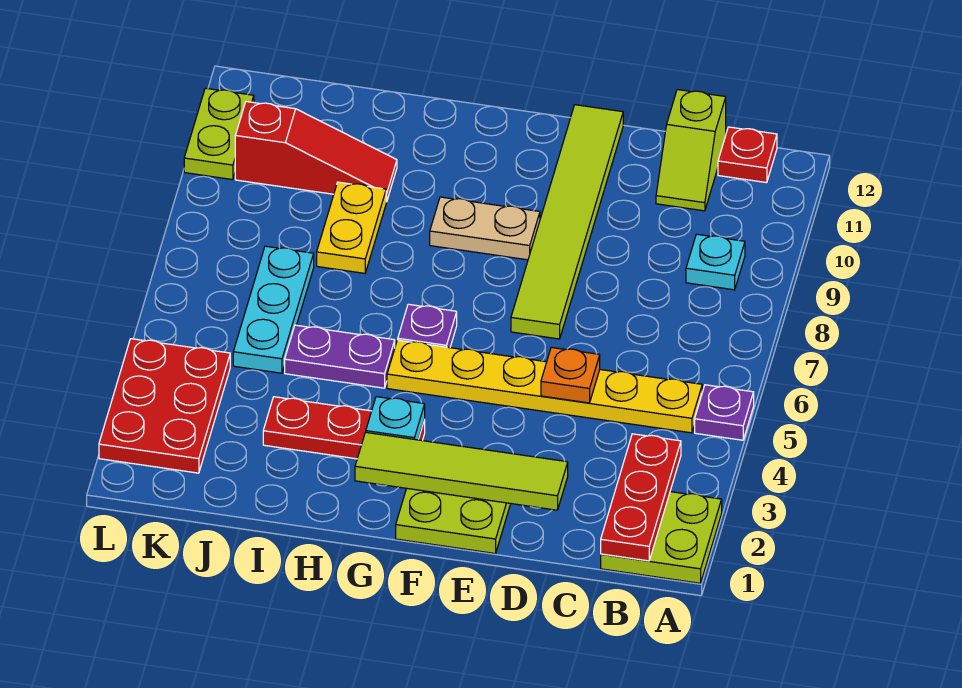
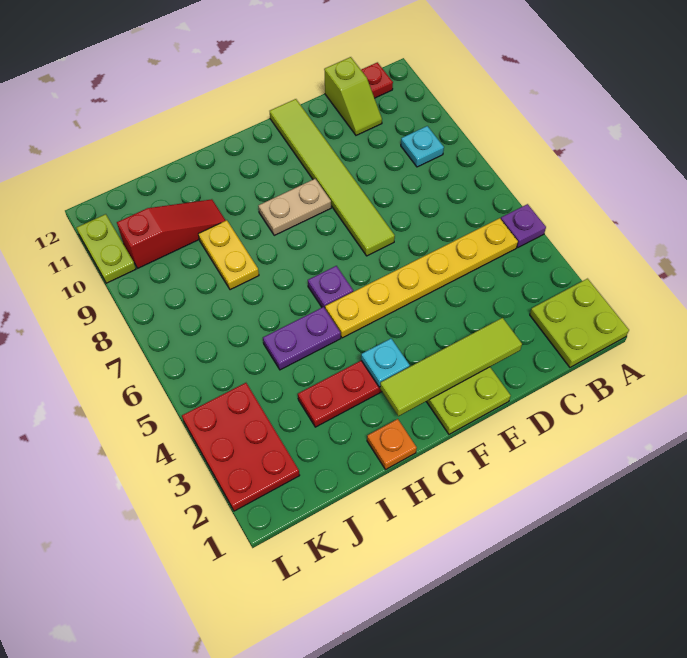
red plate B1:B3 level 2 -> none
orange plate D5 level 2 -> orange plate H1 level 1
cyan plate J5:J7 level 1 -> none

